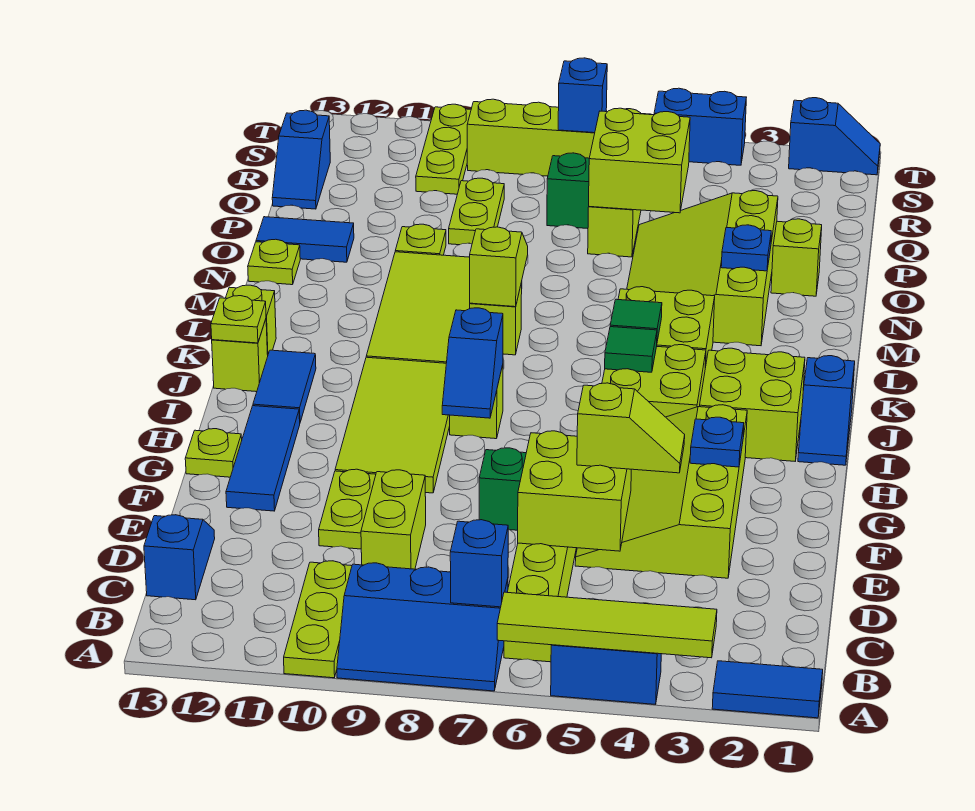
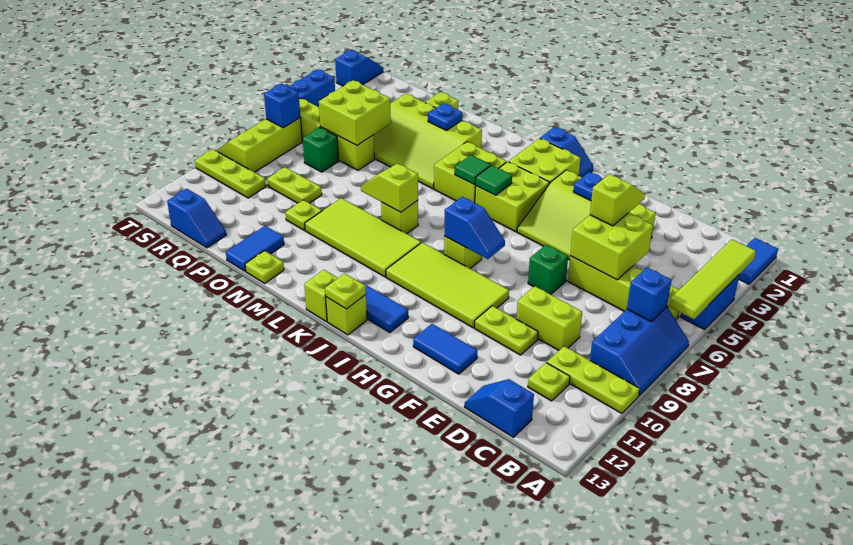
blue tile F12:H12 level 1 -> blue tile F12:G12 level 1
lime plate G13 level 1 -> lime plate C11 level 1

